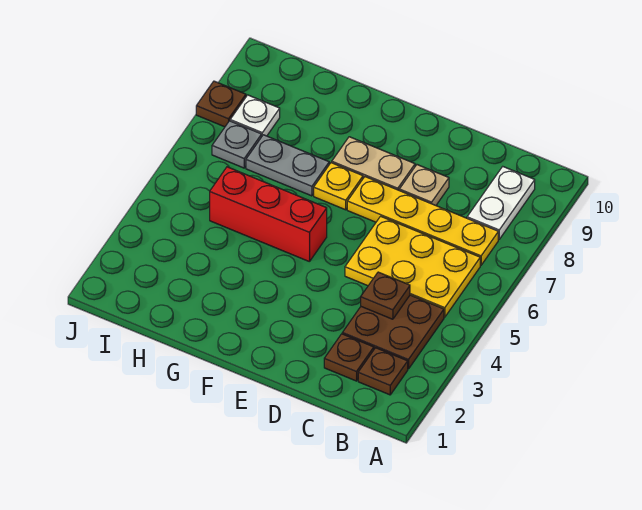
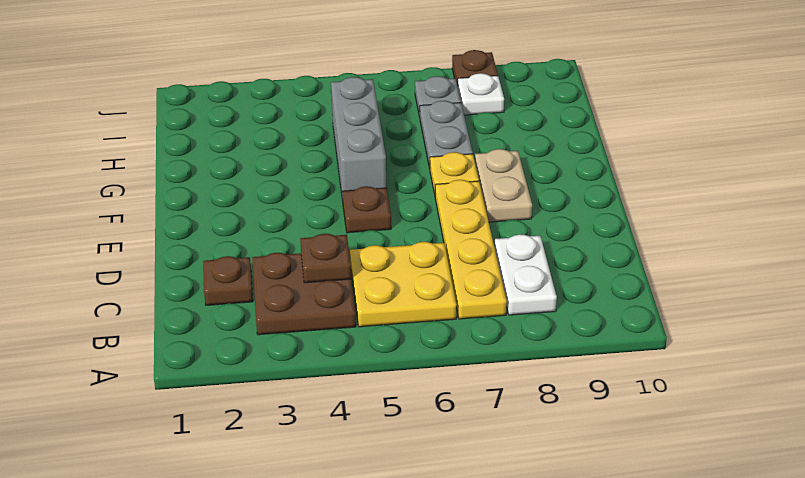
brown plate B2 level 1 -> brown plate E5 level 1
yellow plate B5:D6 level 1 -> yellow plate B5:C6 level 1
white plate B8:B9 level 1 -> white plate B8:C8 level 1
tan plate D8 level 1 -> none
red brick F5:H5 level 1 -> grey brick F5:H5 level 1

